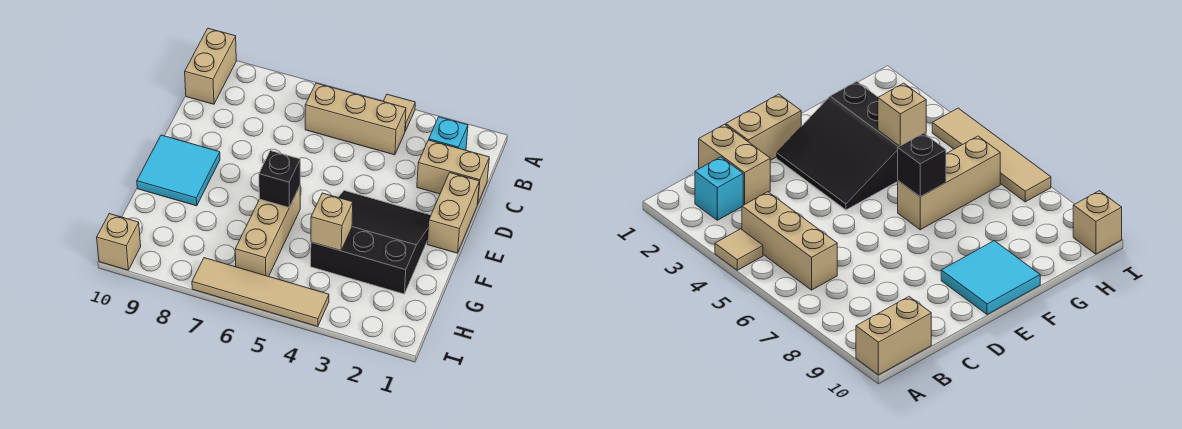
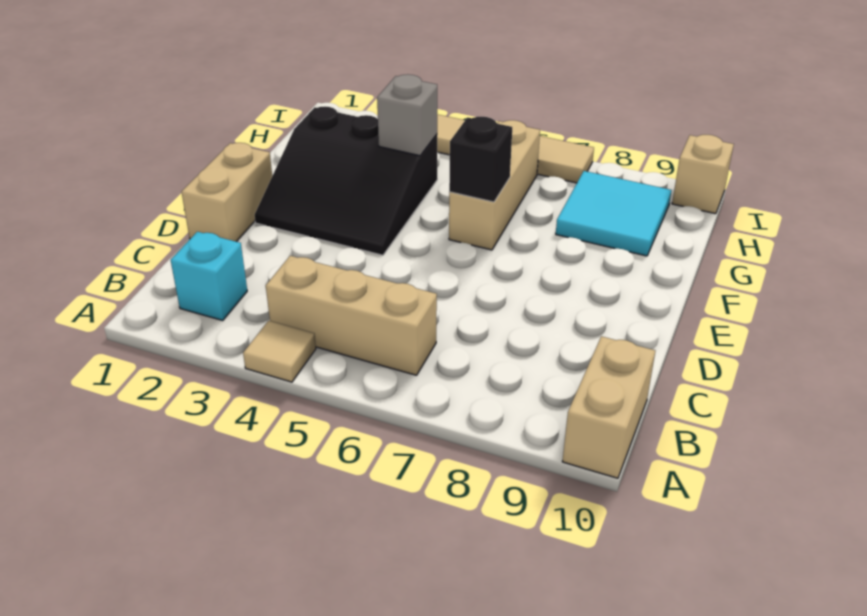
tan brick C1:C2 level 1 -> none
cyan tile E9:F10 level 1 -> cyan tile G8:H9 level 1
tan brick G4 level 2 -> grey brick G4 level 2

